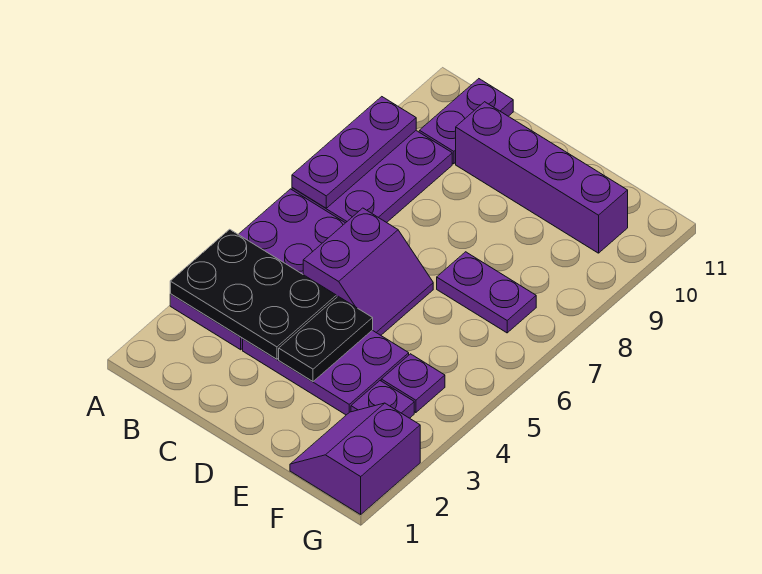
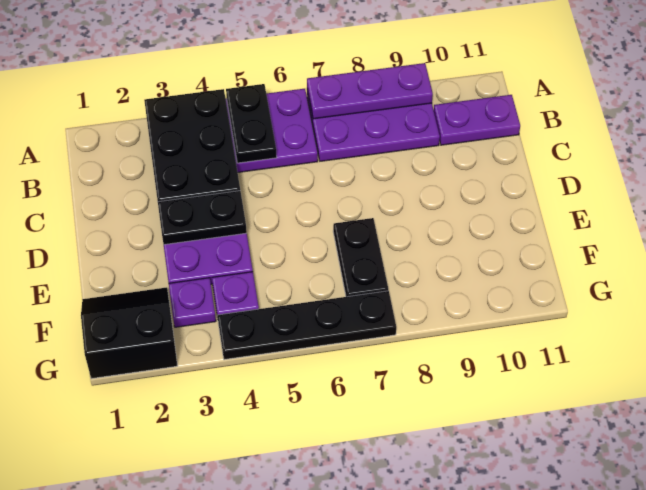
none -> black plate A5:B5 level 2
purple slope C5:D6 level 1 top C -> none
purple brick C10:F10 level 1 -> none
purple plate E7:F7 level 1 -> black plate E7:F7 level 1
purple slope F1:G2 level 1 top G -> black slope F1:G2 level 1 top G
none -> black plate G4:G7 level 1

